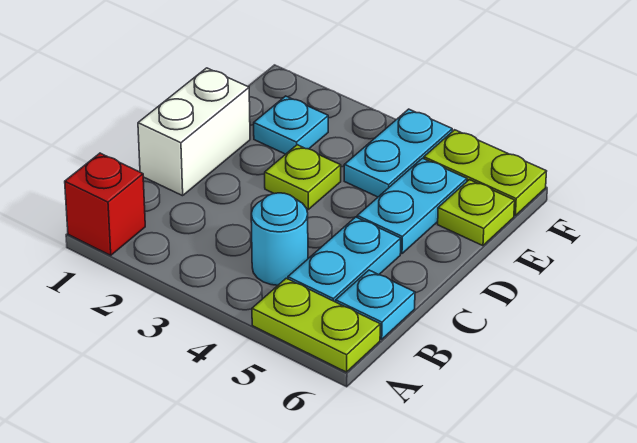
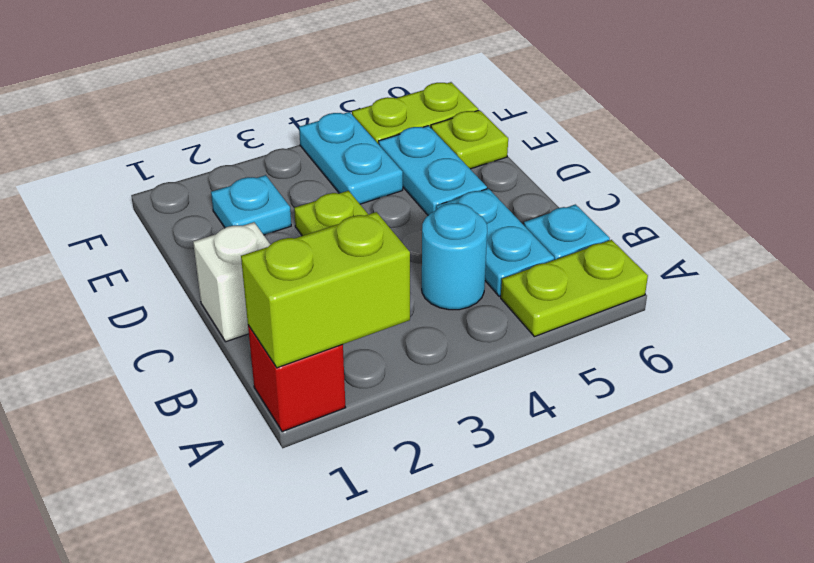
none -> lime brick A1:A2 level 2
white brick C1:D1 level 1 -> white brick C1 level 1

